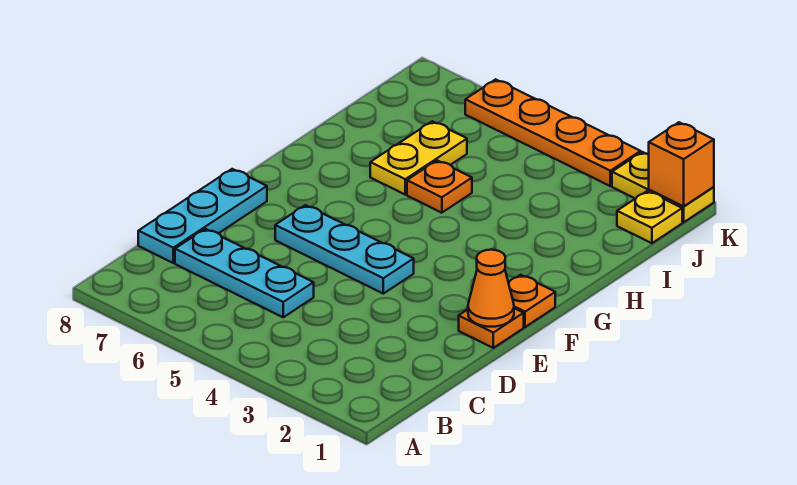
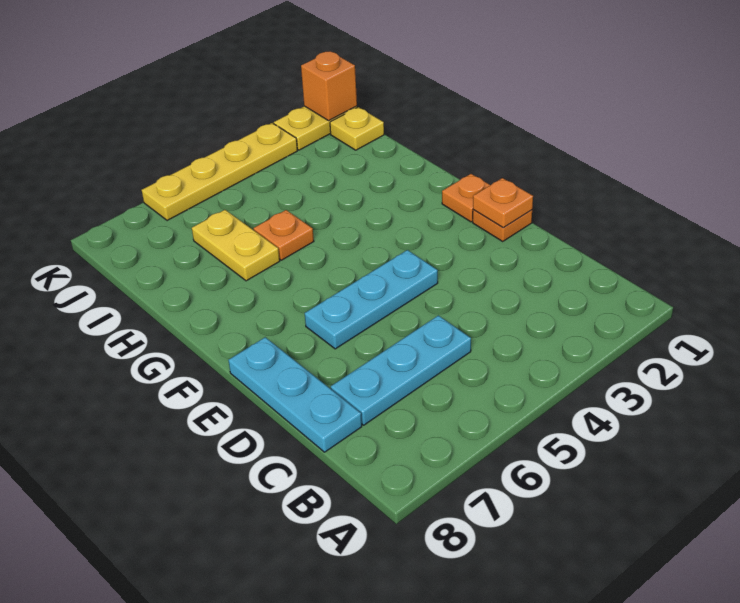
orange cone E1 level 2 -> orange plate E1 level 2
orange plate K3:K6 level 1 -> yellow plate K3:K6 level 1

